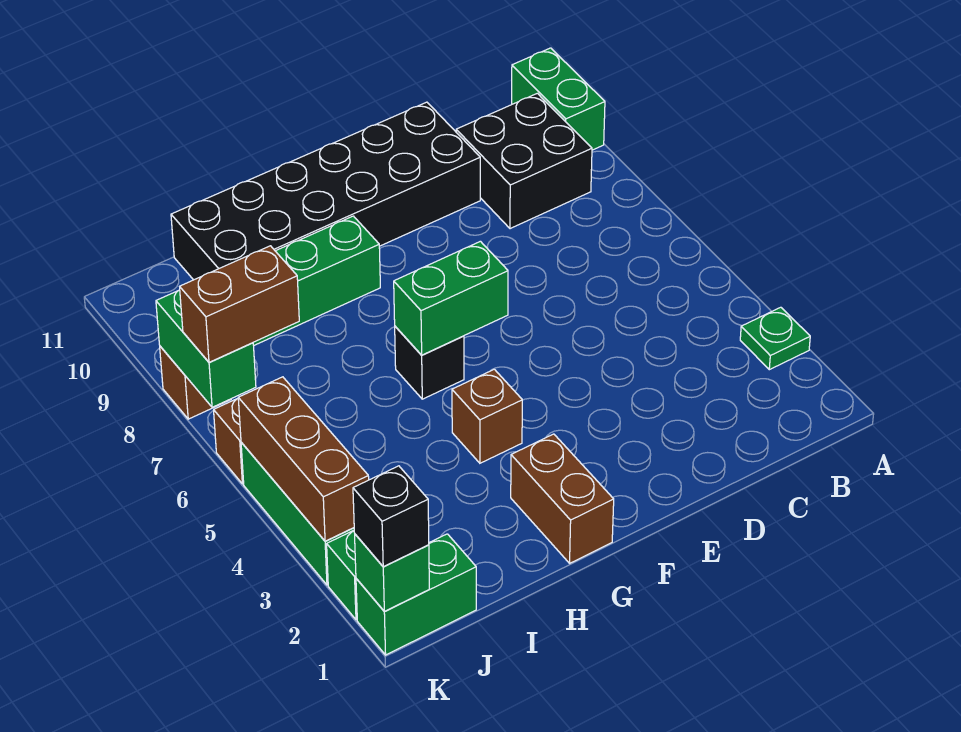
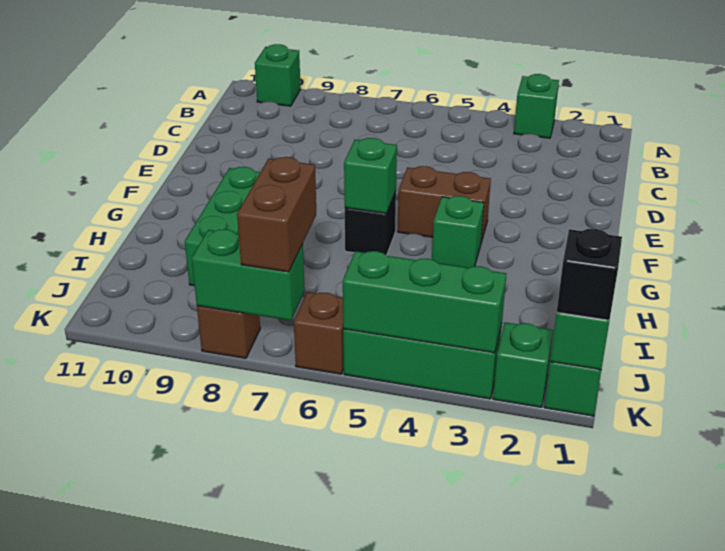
green plate A3 level 1 -> green brick A3 level 1
green brick A10:A11 level 1 -> green brick A10 level 1
black brick B9:C10 level 1 -> none
black brick D10:I11 level 1 -> none
green brick F6:G6 level 2 -> green brick G6 level 2
brown brick G1:G2 level 1 -> brown brick F4:F5 level 1
brown brick G4 level 1 -> green brick G4 level 1
brown brick K3:K5 level 2 -> green brick K3:K5 level 2

